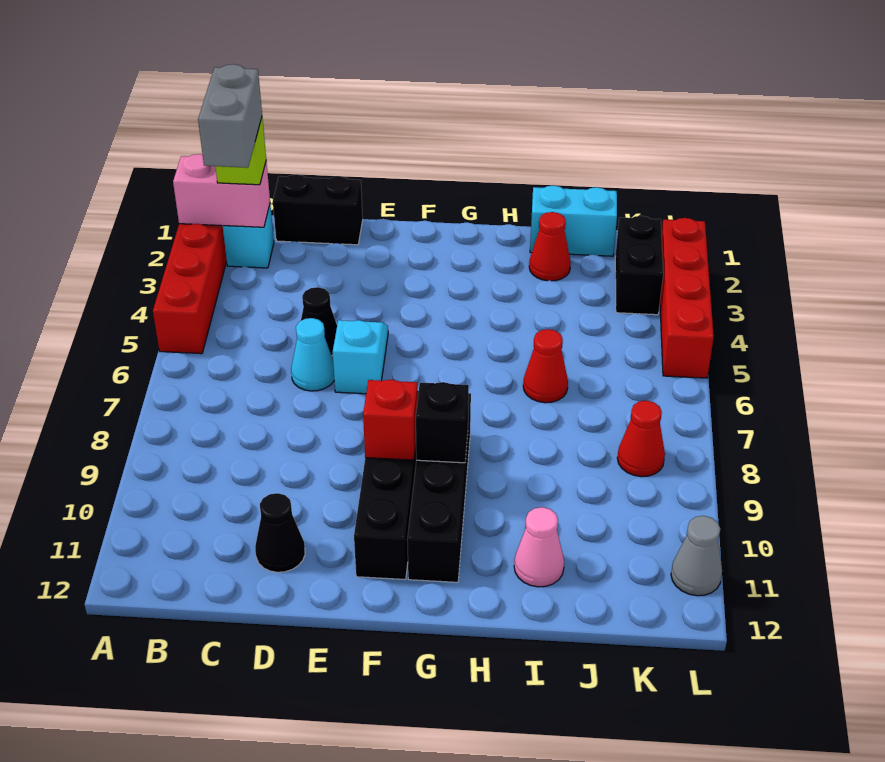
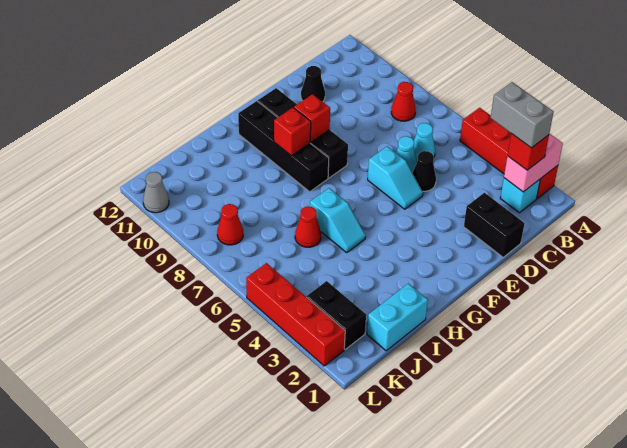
lime brick B2 level 3 -> red brick B2 level 3
black brick C1:D1 level 1 -> black brick D1:D2 level 1
none -> cyan cone C6 level 1
black brick G9 level 2 -> red brick G9 level 2
none -> cyan slope H5:H6 level 1 top 6
red cone I2 level 1 -> red cone B8 level 1
pink cone I11 level 1 -> none

